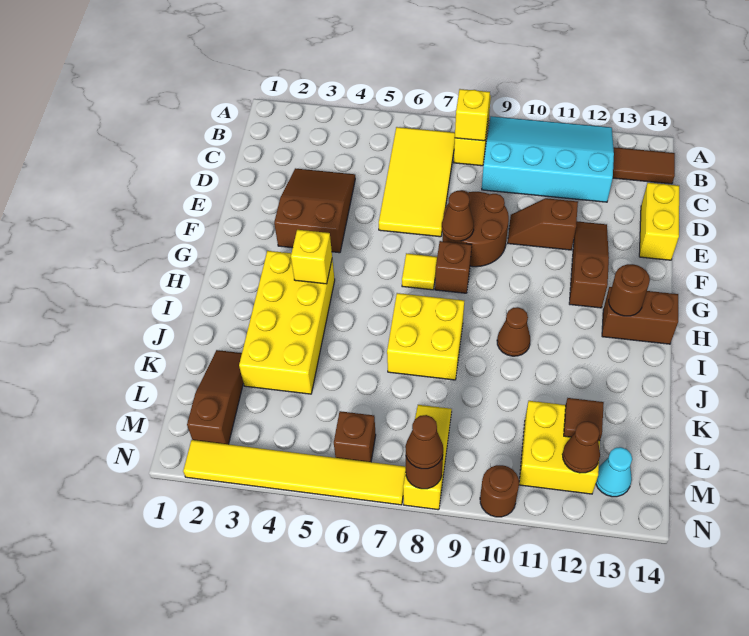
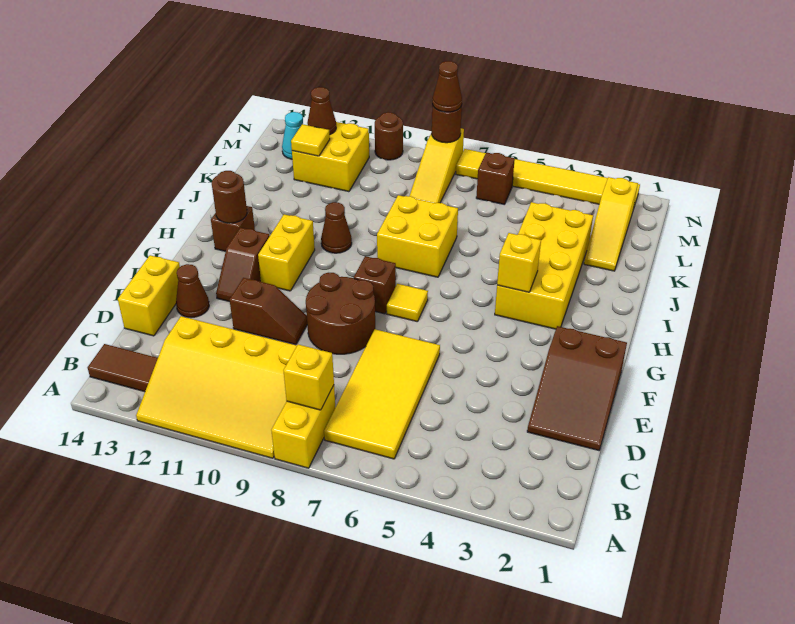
cyan slope A9:C12 level 1 top C -> yellow slope A9:C12 level 1 top C
brown slope D3:F4 level 1 top F -> brown slope D1:F2 level 1 top F
brown slope E12:G12 level 1 top G -> brown slope F12:G12 level 1 top G
brown cone F8 level 2 -> brown cone E13 level 1
none -> yellow brick G11:H11 level 1
brown brick H13:H14 level 1 -> brown brick H13 level 1
brown slope K2:M2 level 1 top M -> yellow slope K2:M2 level 1 top M
brown tile L12 level 2 -> yellow tile L12 level 2

